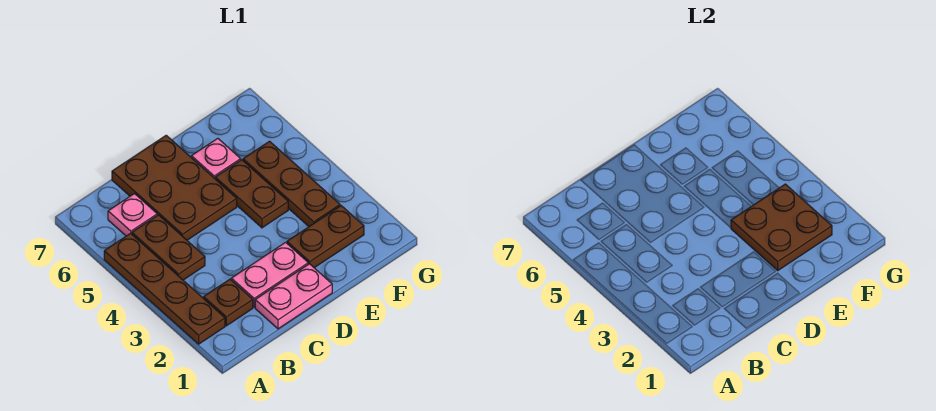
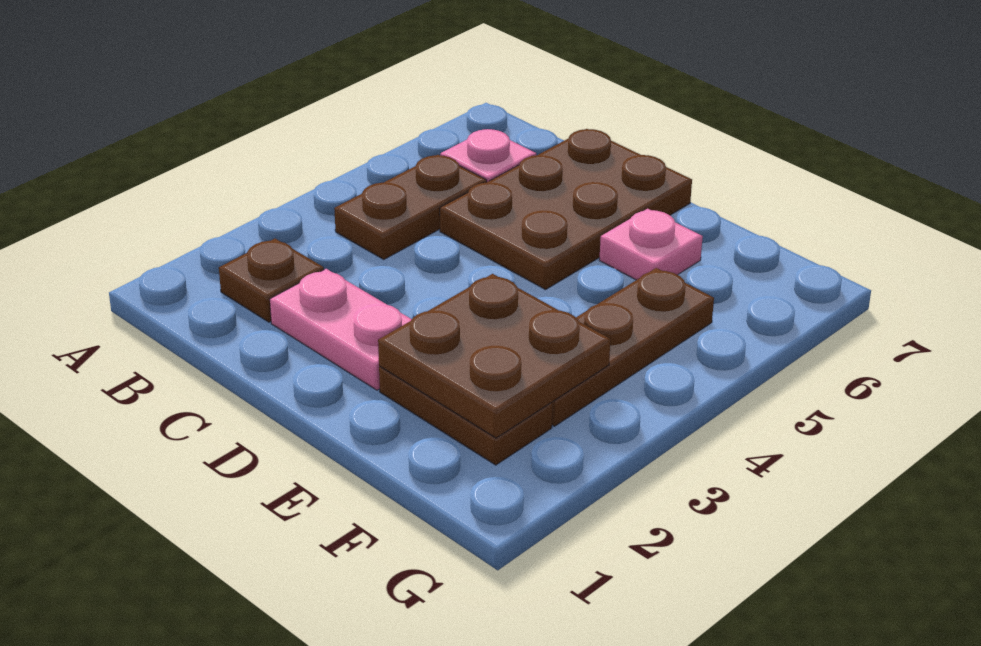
brown plate A2:A5 level 1 -> none
pink plate C1:D1 level 1 -> none
brown plate E4:E5 level 1 -> none

